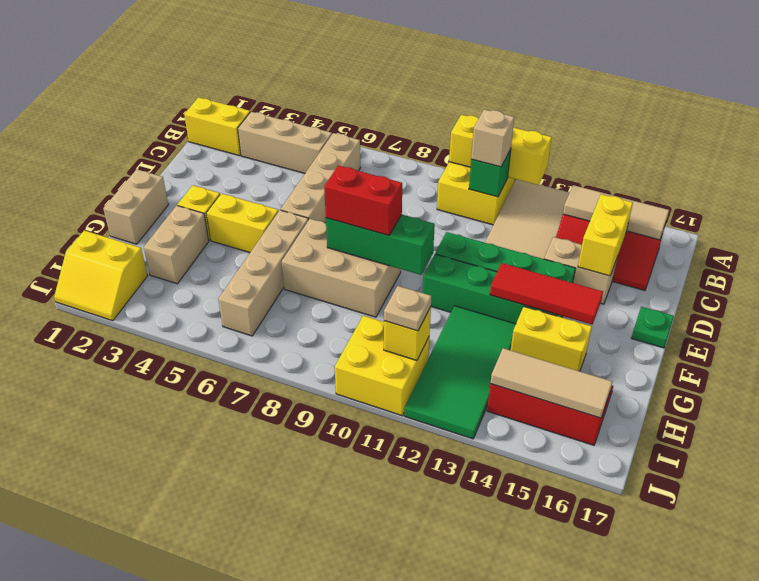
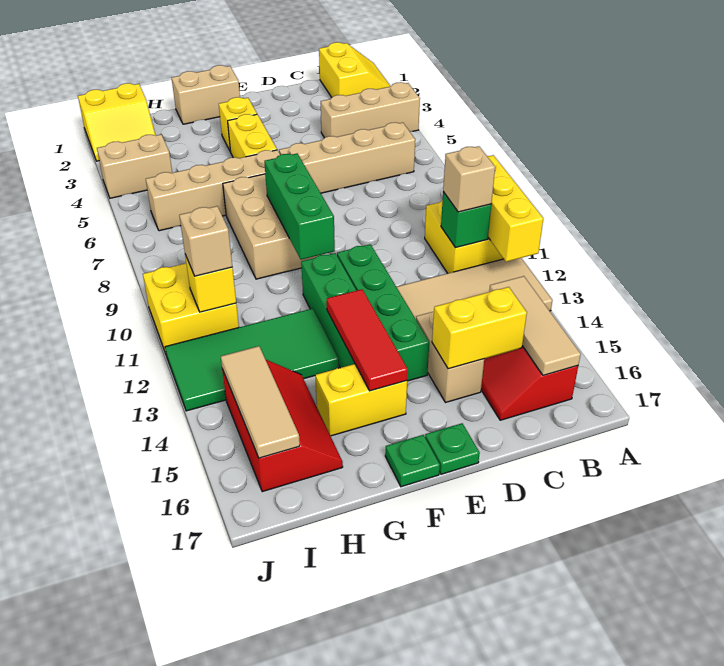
tan brick B3:B5 level 1 -> tan brick A4:C4 level 1
red brick F8:F9 level 3 -> none
none -> green plate F17 level 1
tan brick G3:H3 level 1 -> tan brick I4:J4 level 1
yellow brick G14:G15 level 1 -> yellow brick F15:G15 level 1
yellow slope I1:J2 level 1 top I -> yellow slope I1:J2 level 1 top 1
tan plate I11 level 3 -> tan brick I11 level 3

